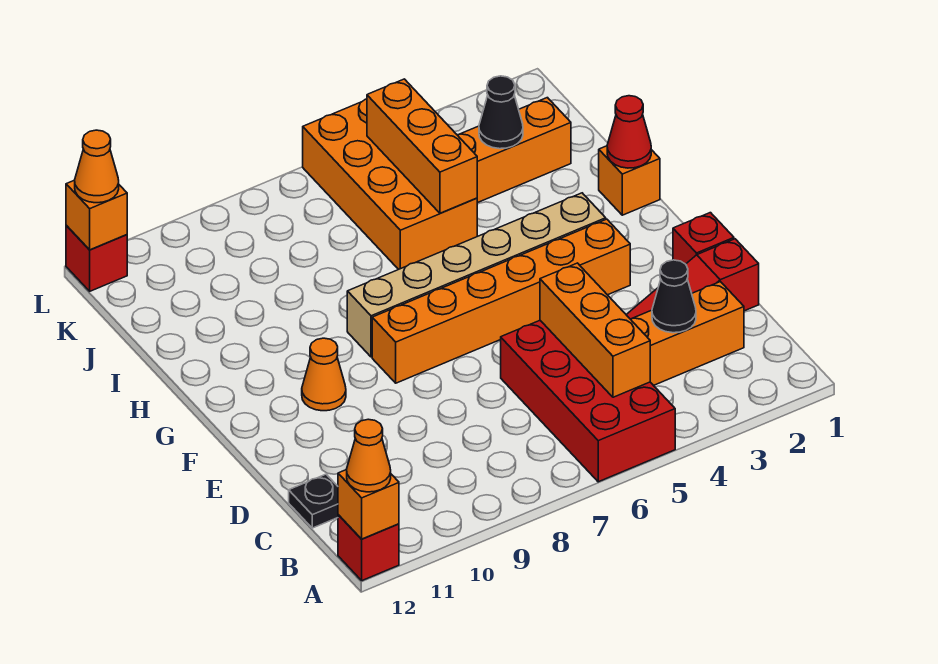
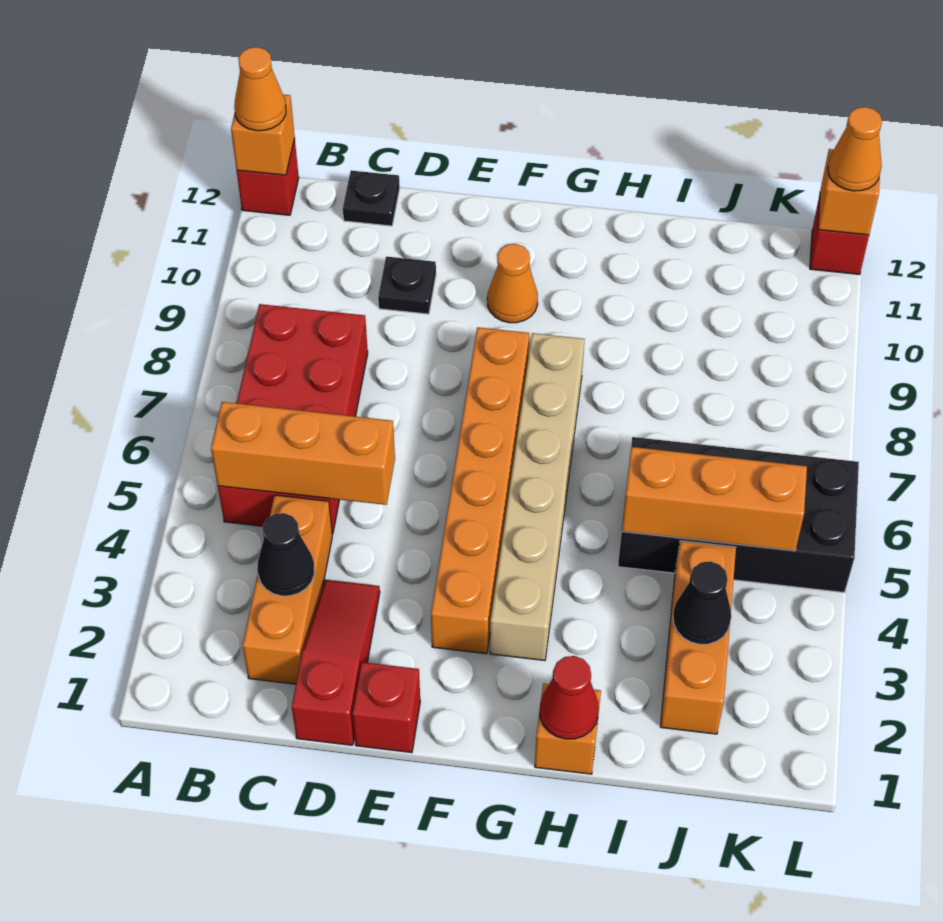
red brick A5:D6 level 1 -> red brick B5:C8 level 1
none -> black plate D10 level 1
orange brick I5:L6 level 1 -> black brick I5:L6 level 1

